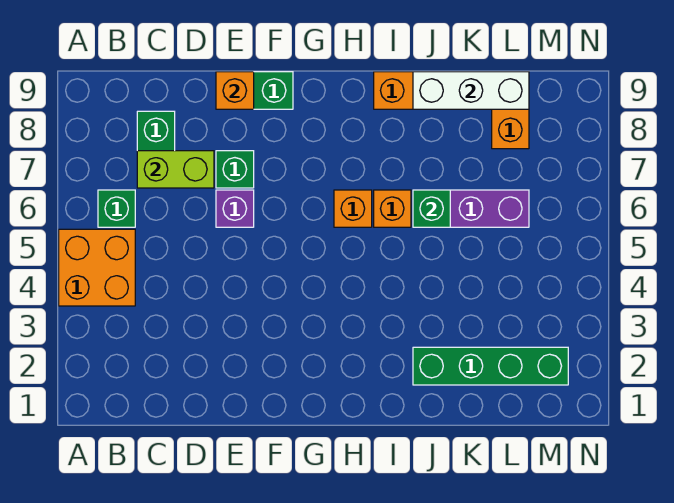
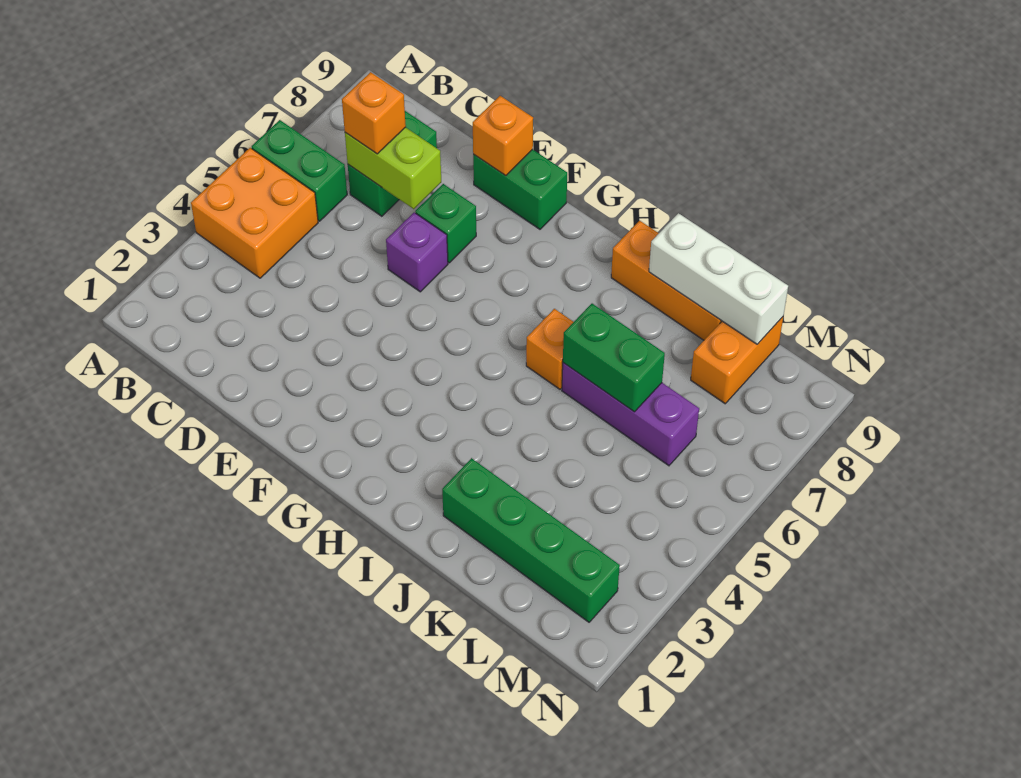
green brick B6 level 1 -> green brick A6:B6 level 1
orange brick H6 level 1 -> orange brick C7 level 3
green brick J6 level 2 -> green brick J6:K6 level 2

